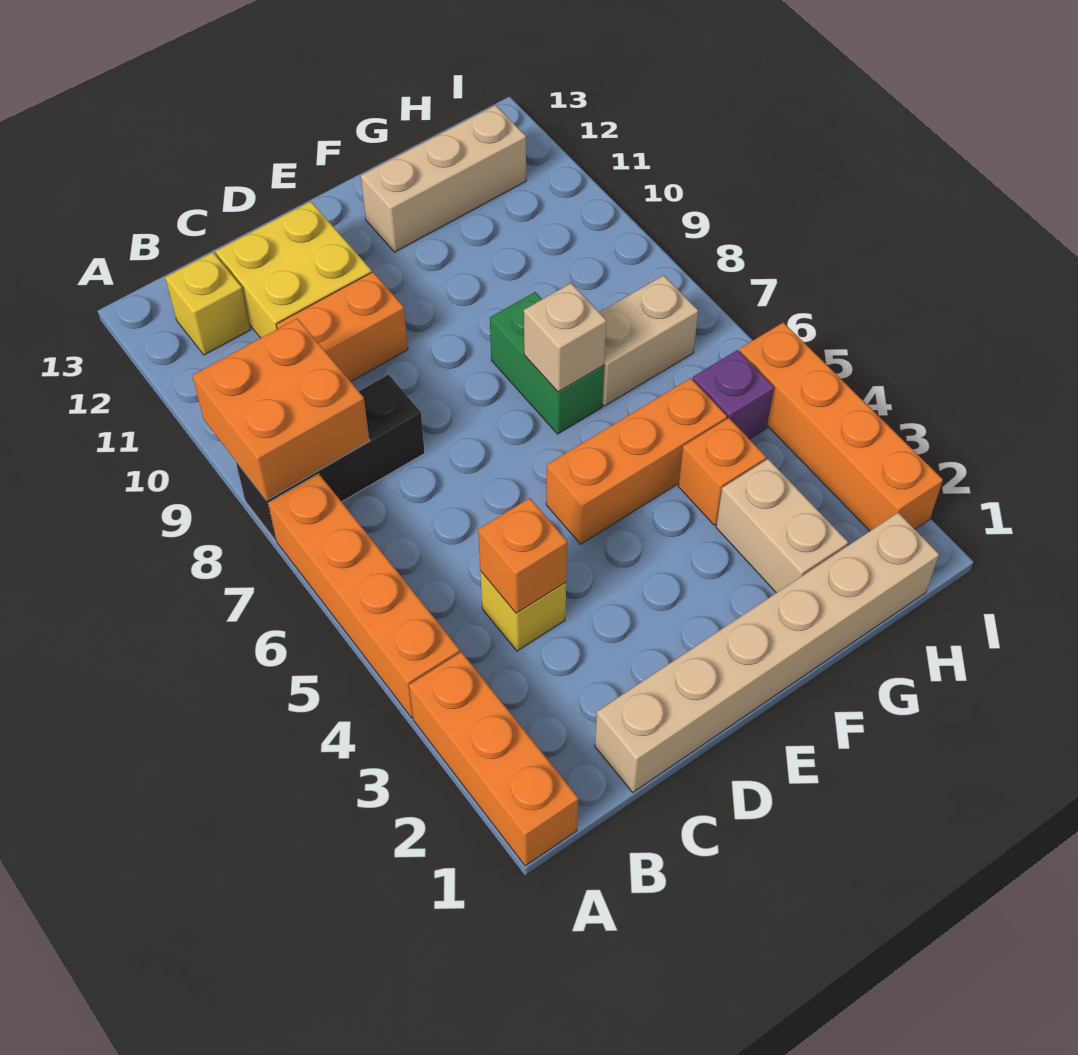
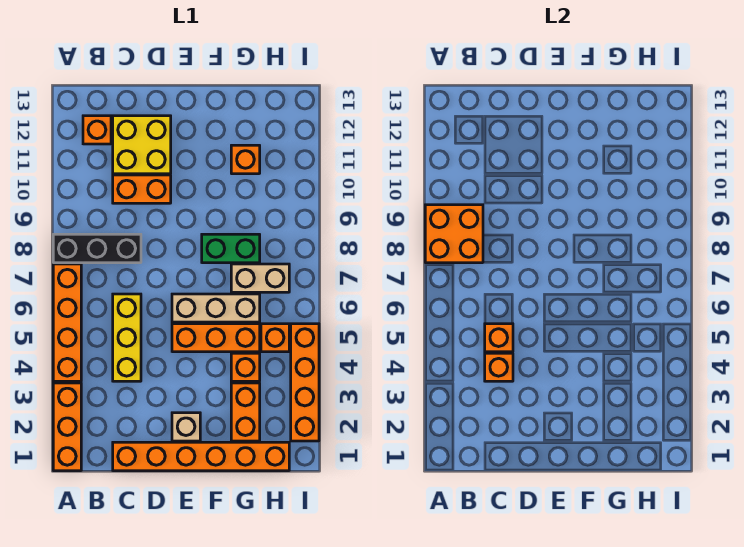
yellow brick B12 level 1 -> orange brick B12 level 1
tan brick C1:H1 level 1 -> orange brick C1:H1 level 1
yellow brick C4 level 1 -> yellow brick C4:C6 level 1
none -> orange brick C5 level 2
green brick F7:F8 level 1 -> green brick F8:G8 level 1
tan brick F7 level 2 -> tan brick E2 level 1
tan brick F12:H12 level 1 -> tan brick E6:G6 level 1
tan brick G2:G3 level 1 -> orange brick G2:G3 level 1
none -> orange brick G11 level 1
purple brick H5 level 1 -> orange brick H5 level 1

